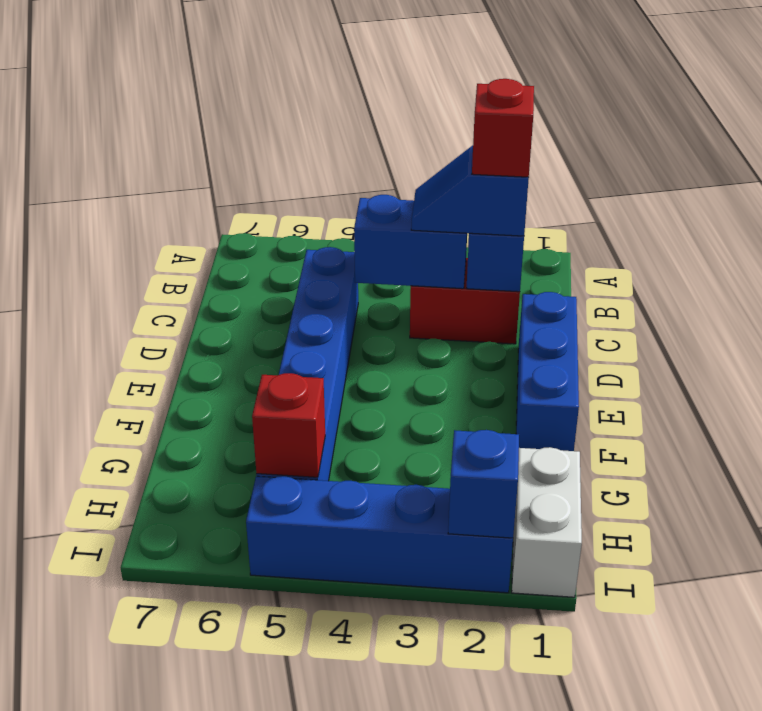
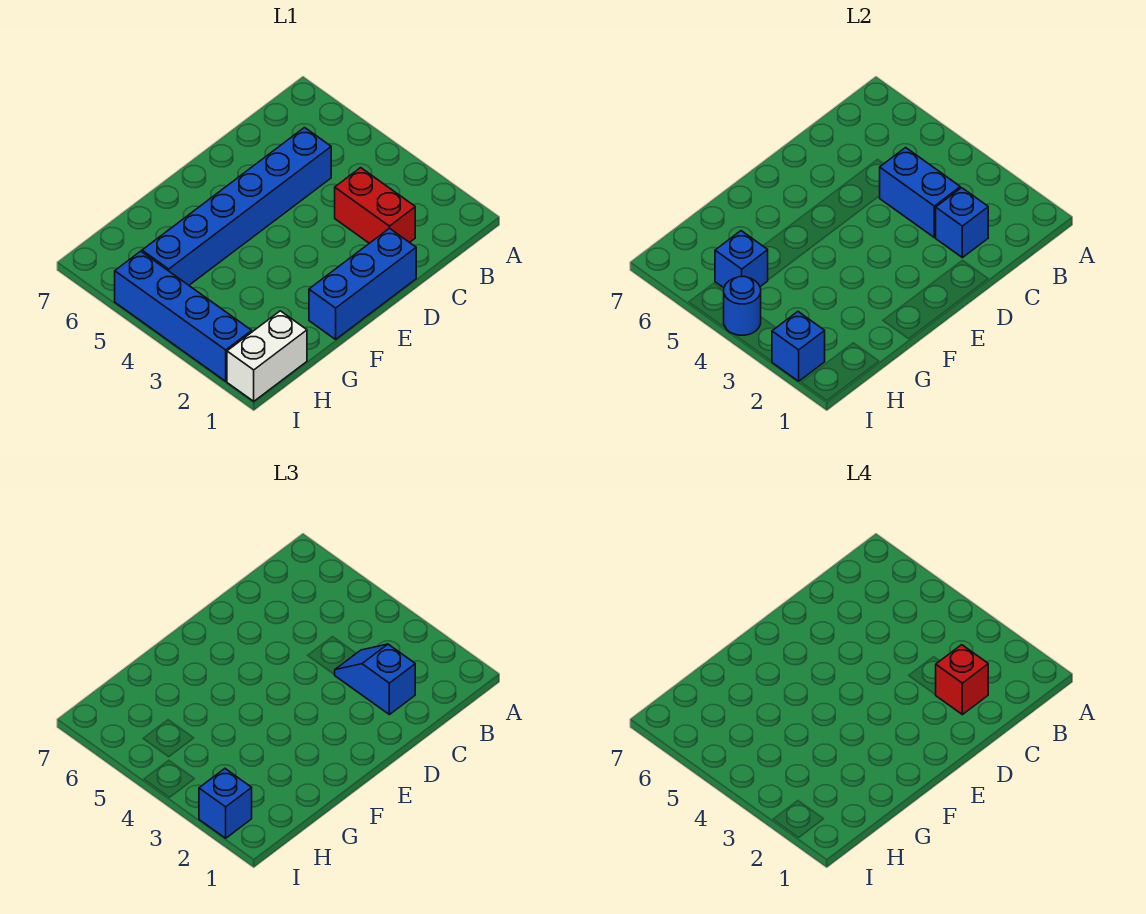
red brick H5 level 2 -> blue brick H5 level 2
none -> blue brick I2 level 3
none -> blue round brick I4 level 2

